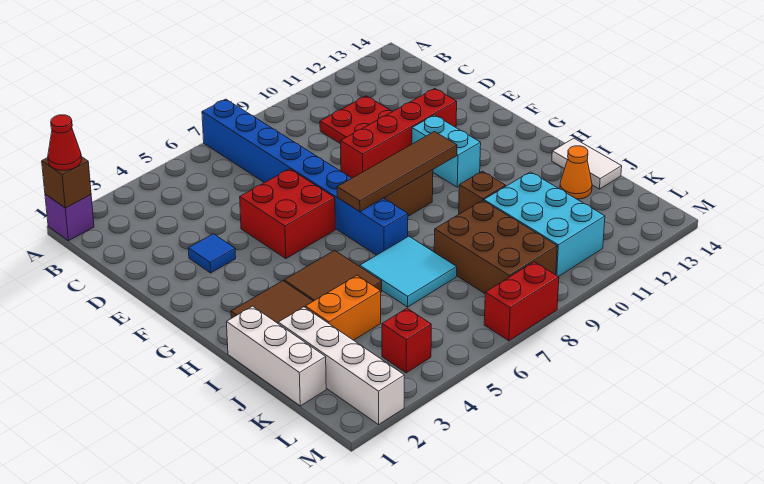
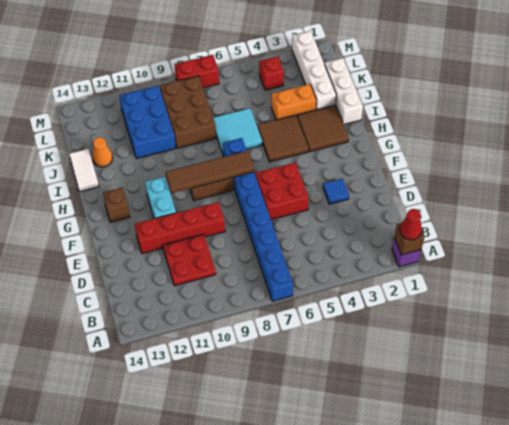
brown brick I10 level 1 -> brown brick G13 level 1
cyan brick J10:L11 level 1 -> blue brick J10:L11 level 1

